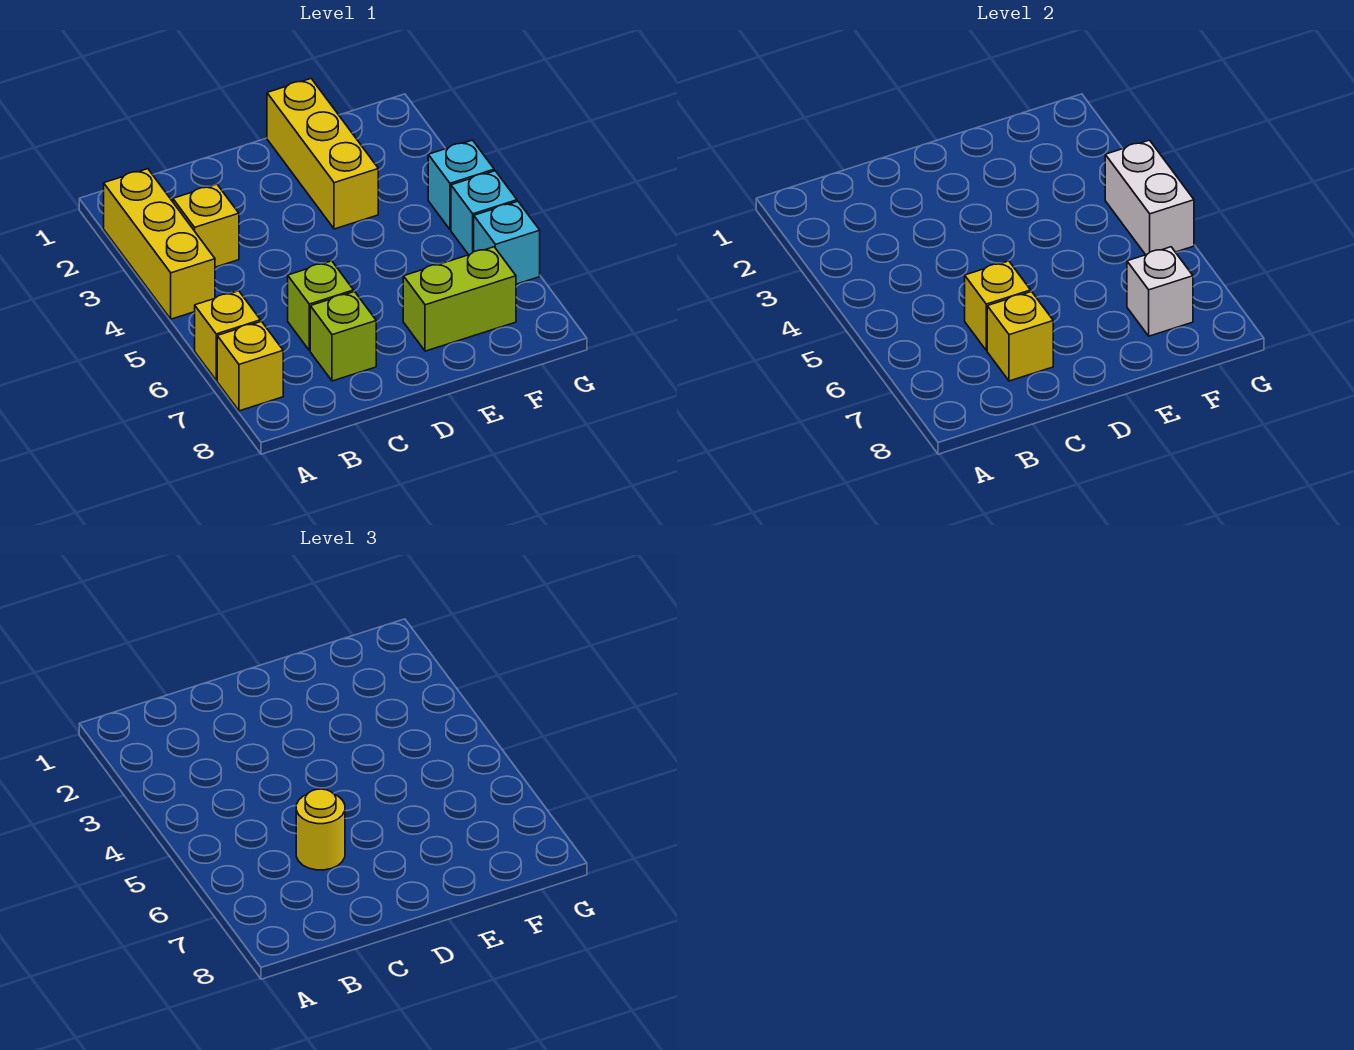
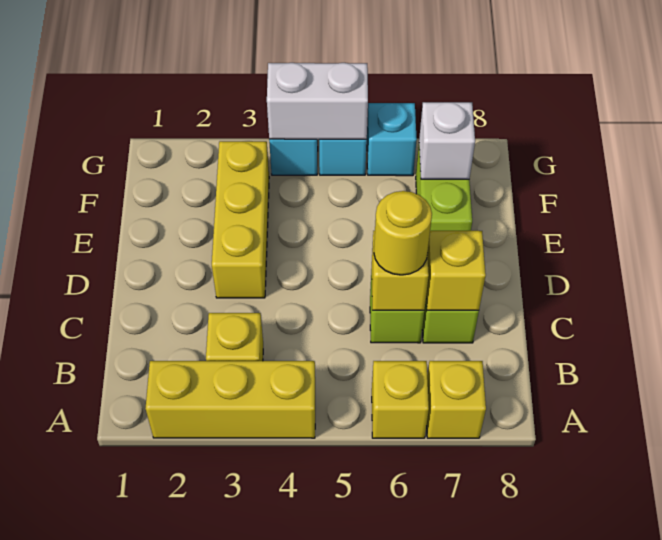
yellow brick E1:E3 level 1 -> yellow brick D3:F3 level 1

